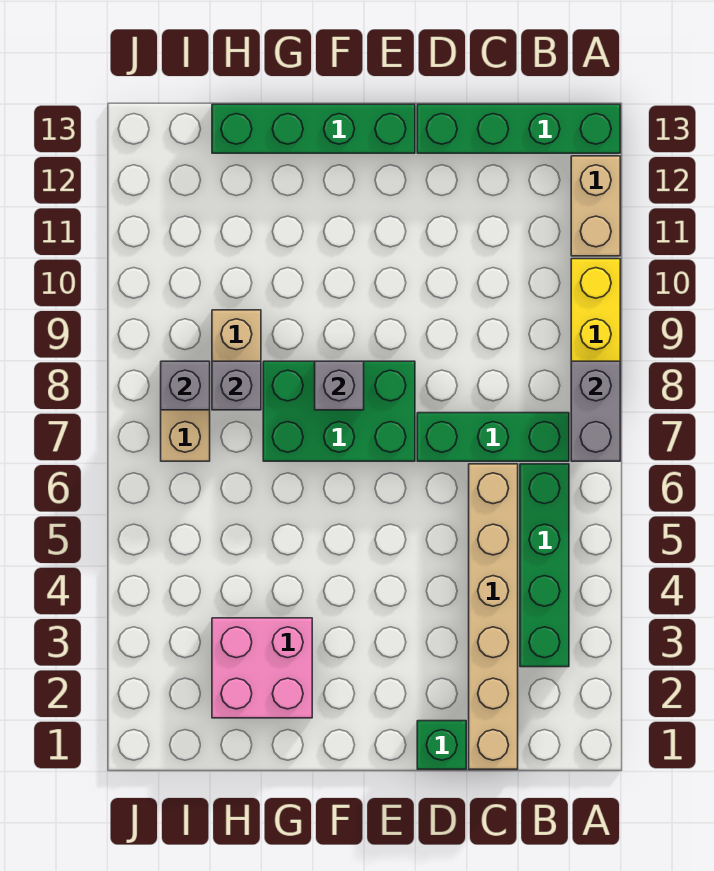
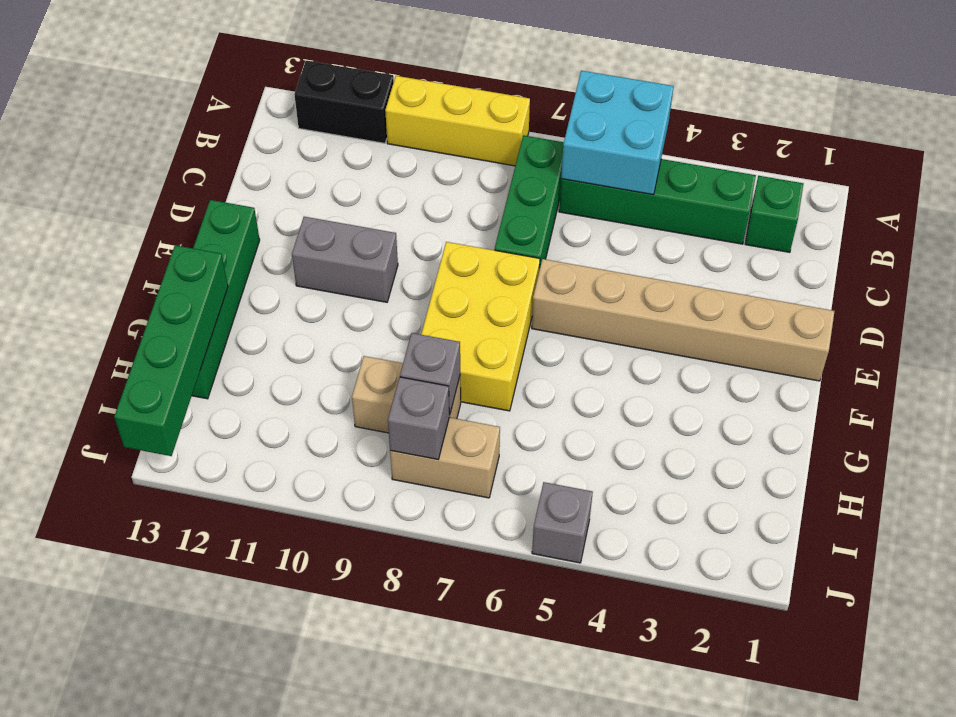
none -> cyan brick A5:B6 level 2
grey brick A7:A8 level 2 -> grey brick E10:E11 level 1
tan brick A11:A12 level 1 -> black brick A11:A12 level 1
green brick A13:D13 level 1 -> green brick G13:J13 level 2
tan brick C1:C6 level 1 -> tan brick E1:E6 level 1
green brick D1 level 1 -> green brick B2 level 1
green brick E7:G8 level 1 -> yellow brick E7:G8 level 1
grey brick F8 level 2 -> grey brick J5 level 1
pink brick G2:H3 level 1 -> none

